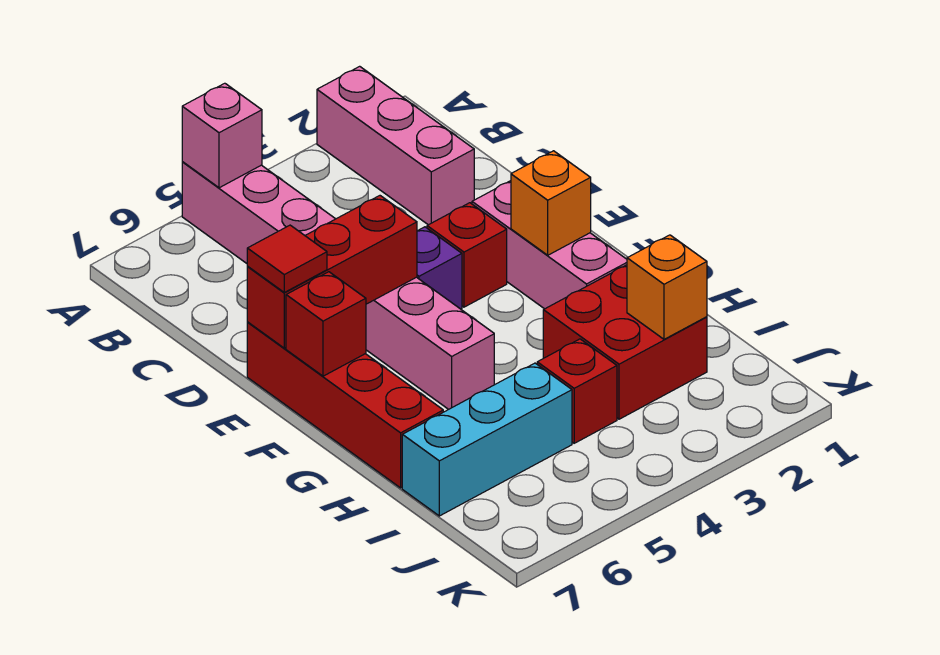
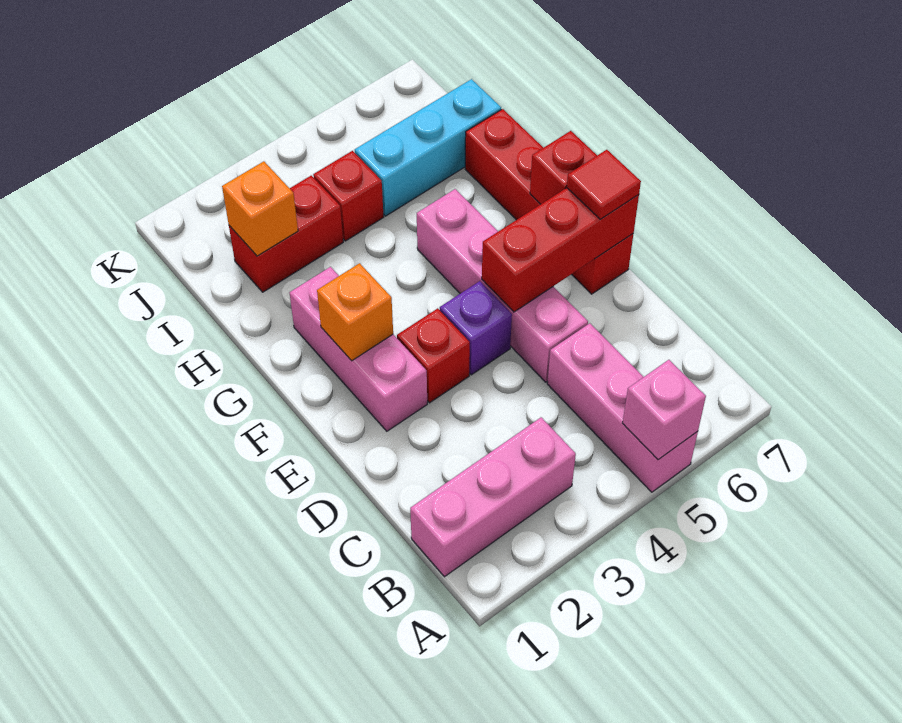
pink brick A2:C2 level 1 -> pink brick B1:B3 level 1
red brick H2:I3 level 1 -> red brick I2:I3 level 1

